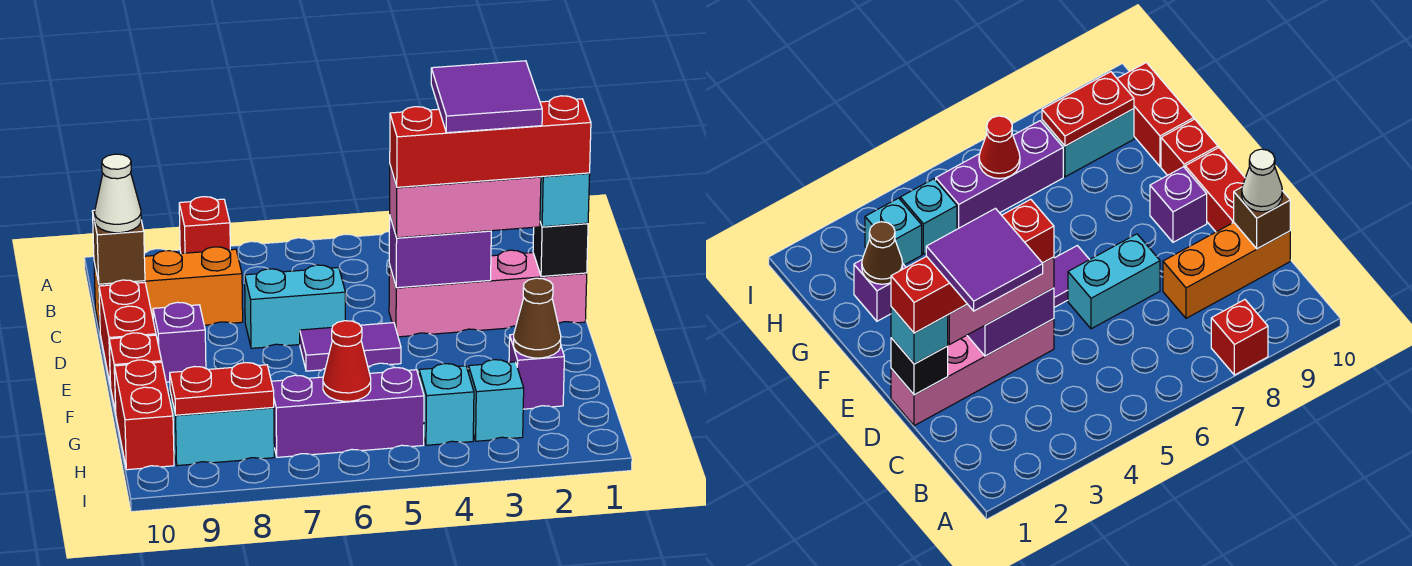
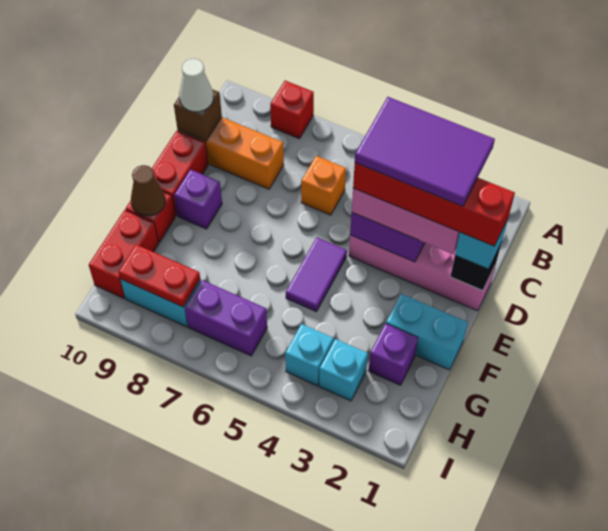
purple tile C2:D3 level 5 -> purple tile C2:D4 level 5
none -> orange brick C6 level 1
cyan brick D6:D7 level 1 -> cyan brick F1:F2 level 1
purple tile E5:E6 level 1 -> purple tile E5:F5 level 1
brown cone G2 level 2 -> brown cone F10 level 2
purple brick H5:H7 level 1 -> purple brick H6:H7 level 1
red cone H6 level 2 -> none

